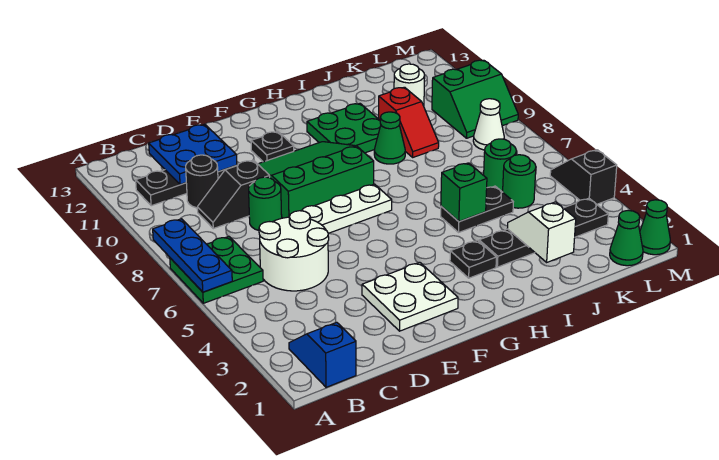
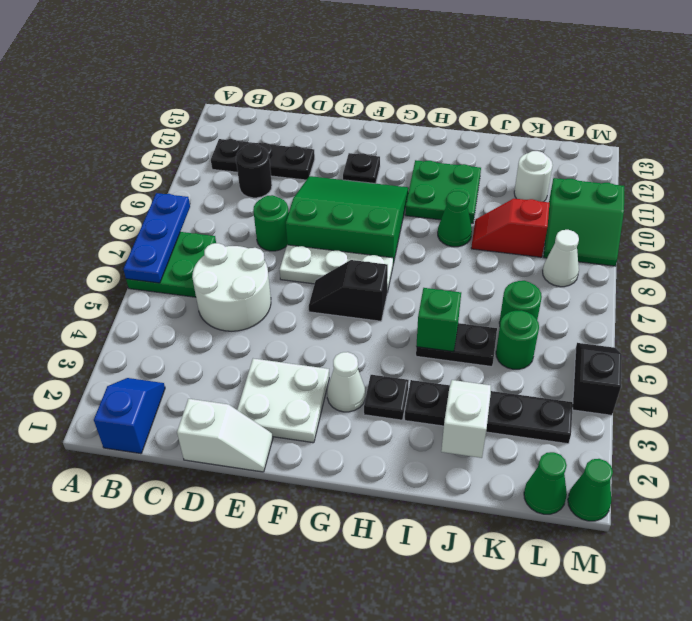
black slope C9:D9 level 1 top D -> black slope F6:G6 level 1 top G
blue plate C11:D12 level 2 -> none
none -> white slope D1:E1 level 1 top D
none -> white cone G3 level 1
red slope J9:J10 level 1 top 10 -> red slope J9:K9 level 1 top K

